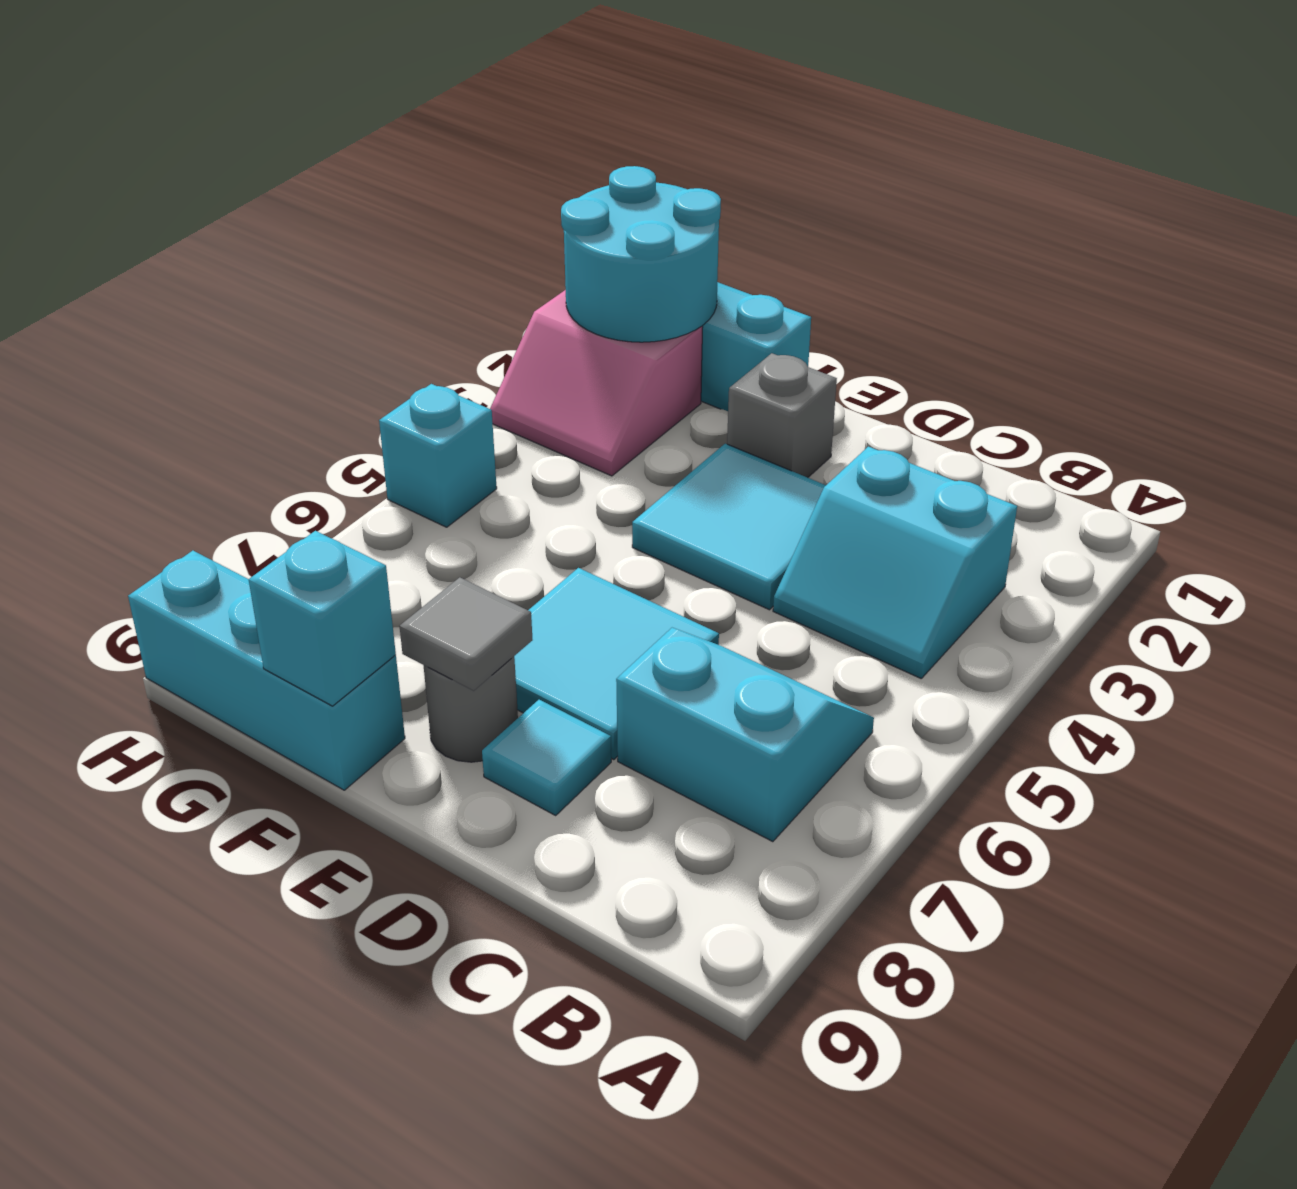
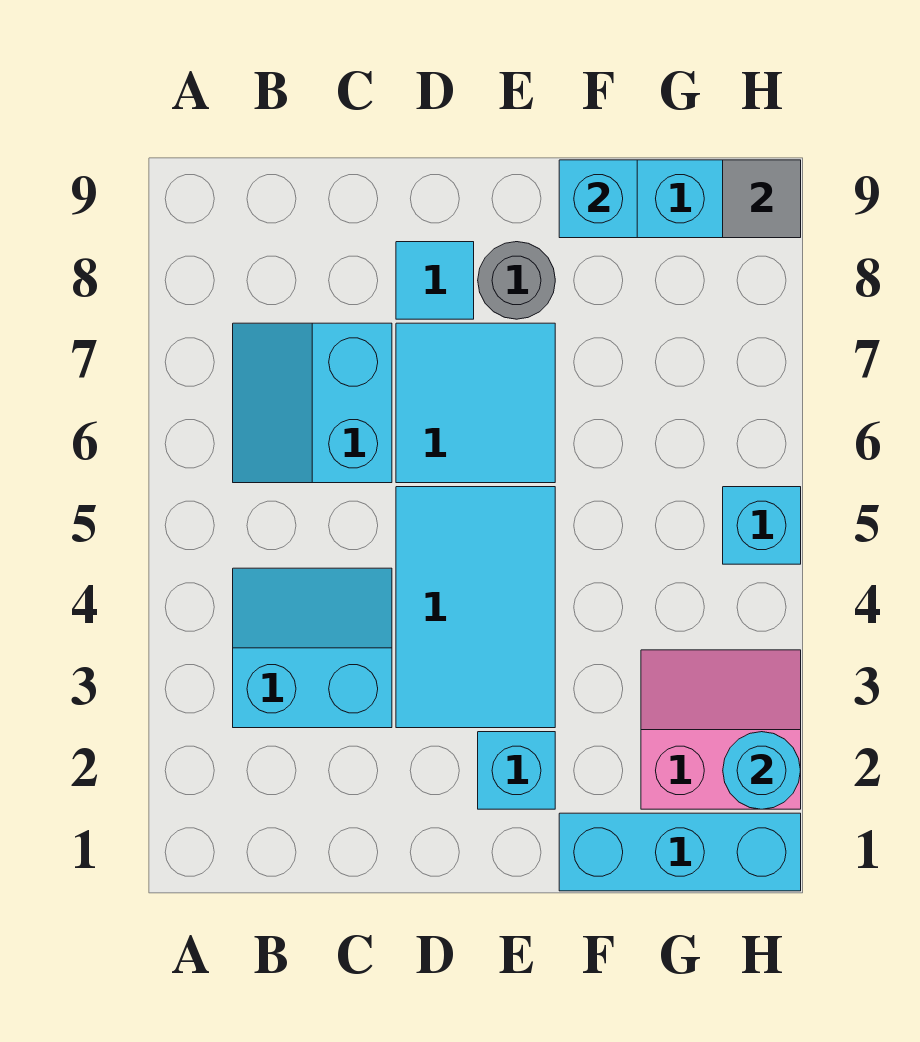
cyan slope B6:C7 level 1 top 7 -> cyan slope B6:C7 level 1 top C
cyan tile D3:E4 level 1 -> cyan tile D3:E5 level 1
grey brick E2 level 1 -> cyan brick E2 level 1
grey tile E8 level 2 -> grey tile H9 level 2
cyan round brick G1:H2 level 2 -> cyan round brick H2 level 2

